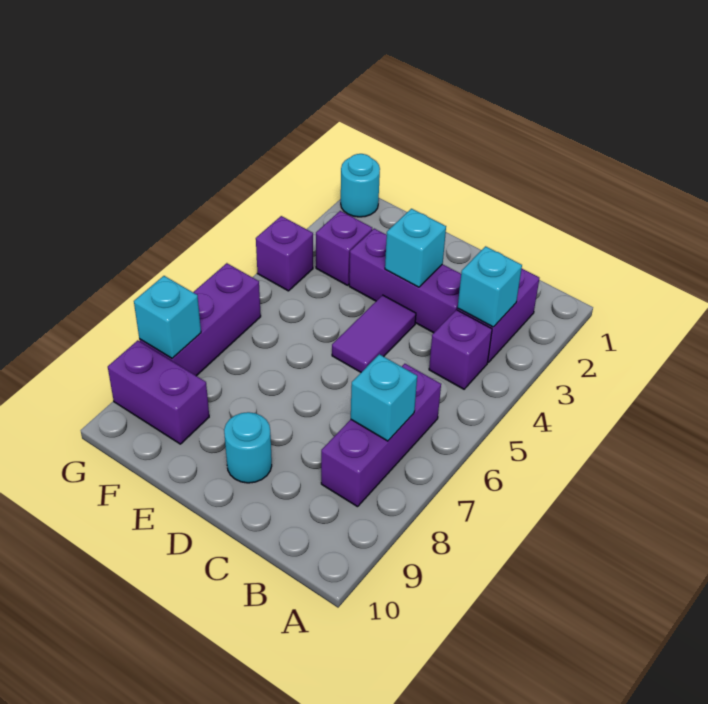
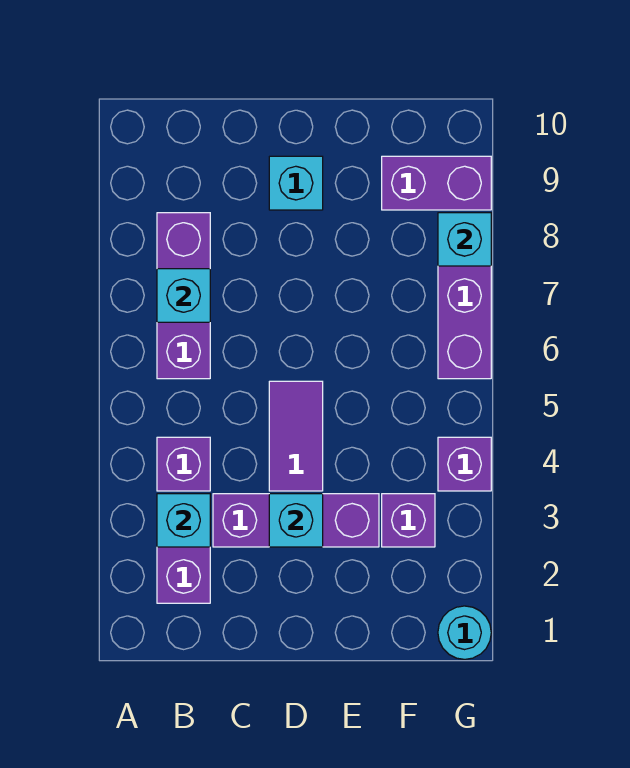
cyan round brick D9 level 1 -> cyan brick D9 level 1

